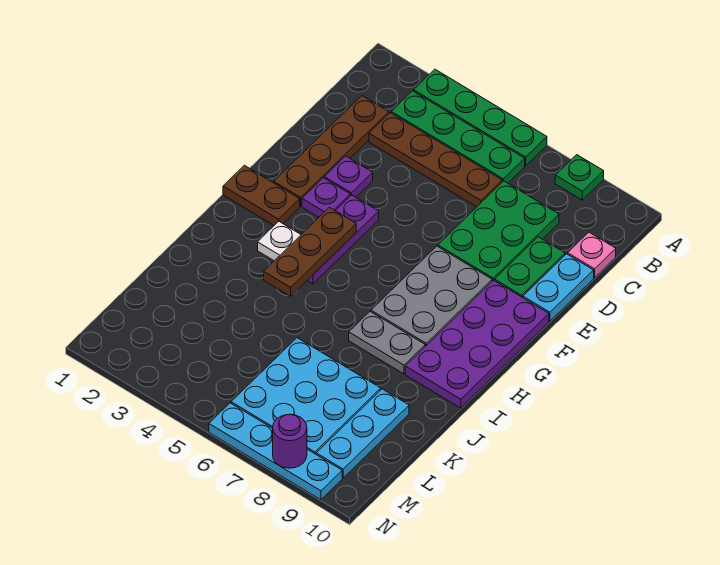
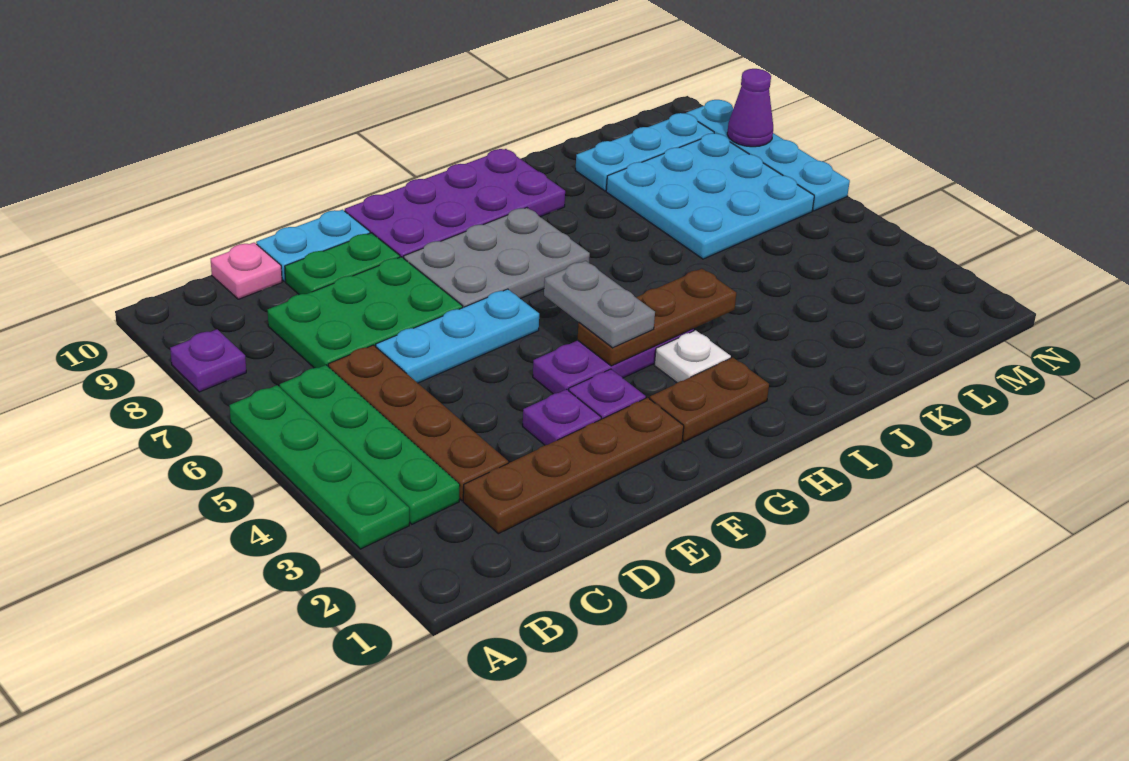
green plate A8 level 1 -> purple plate A8 level 1
none -> cyan plate D6:F6 level 1
brown plate G1:G2 level 1 -> brown plate G2:H2 level 1
grey plate I7:I8 level 1 -> grey plate G4:G5 level 3
purple round brick N8 level 2 -> purple cone N8 level 2

